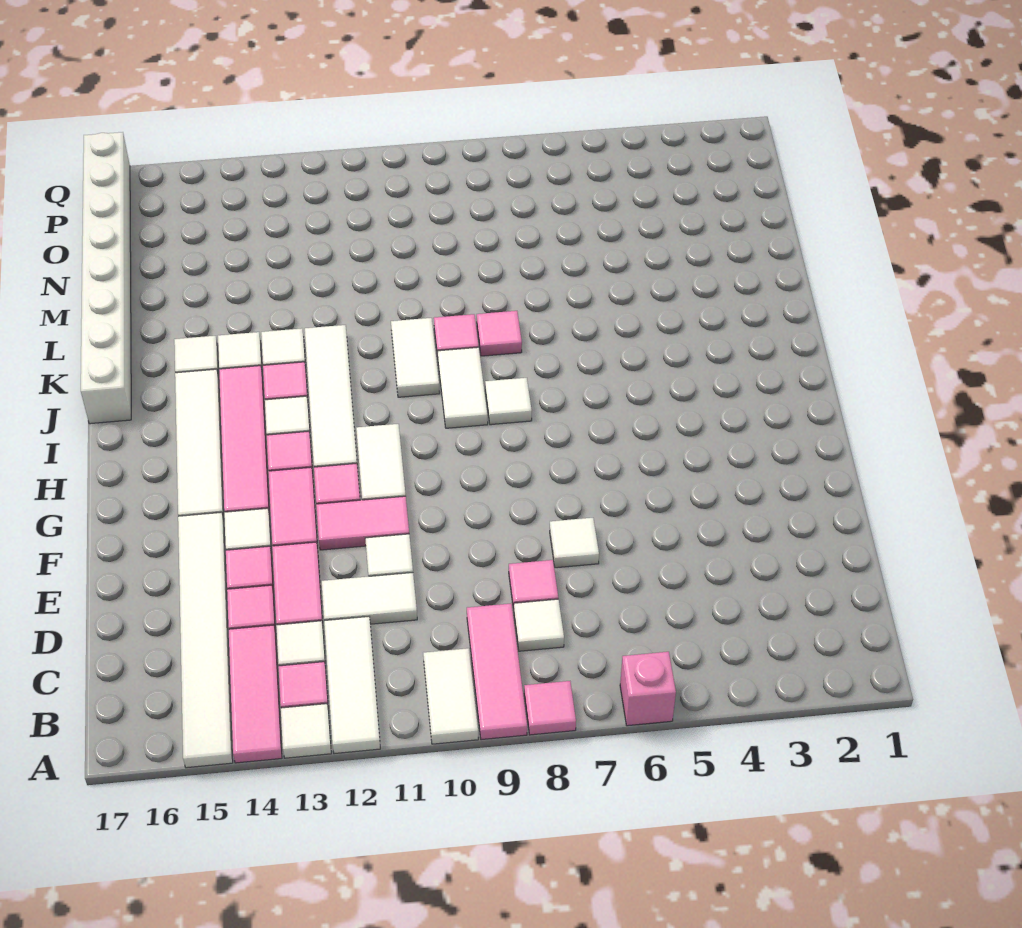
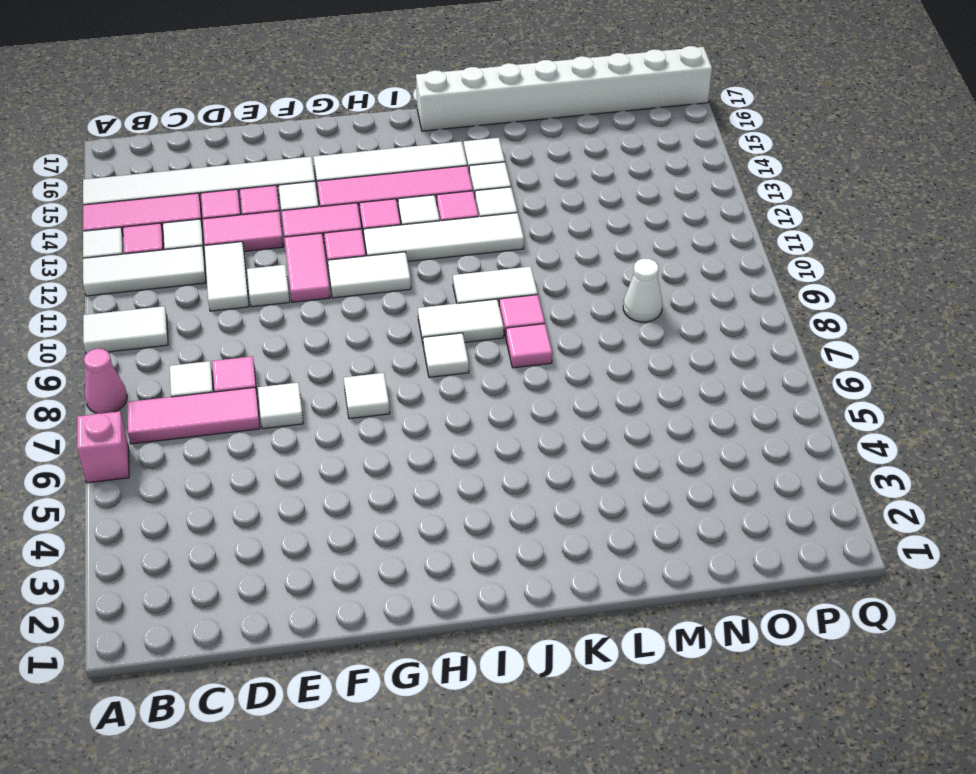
pink tile A8 level 1 -> pink cone A8 level 1
pink tile A9:C9 level 1 -> pink tile B7:D7 level 1
none -> white tile G7 level 1
none -> white cone N9 level 1

